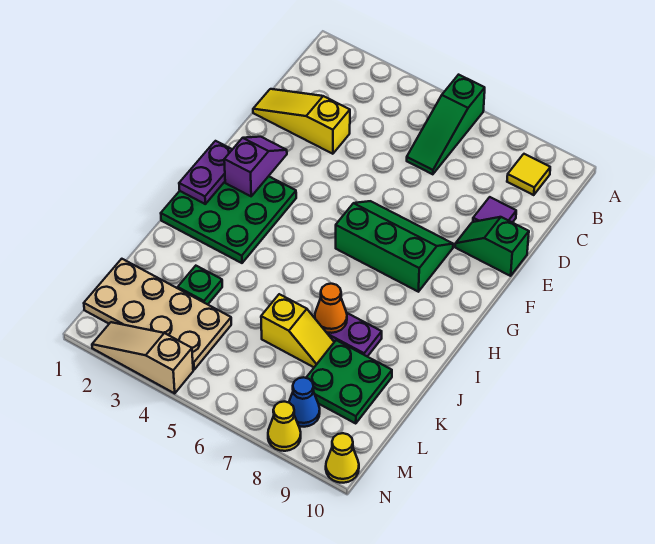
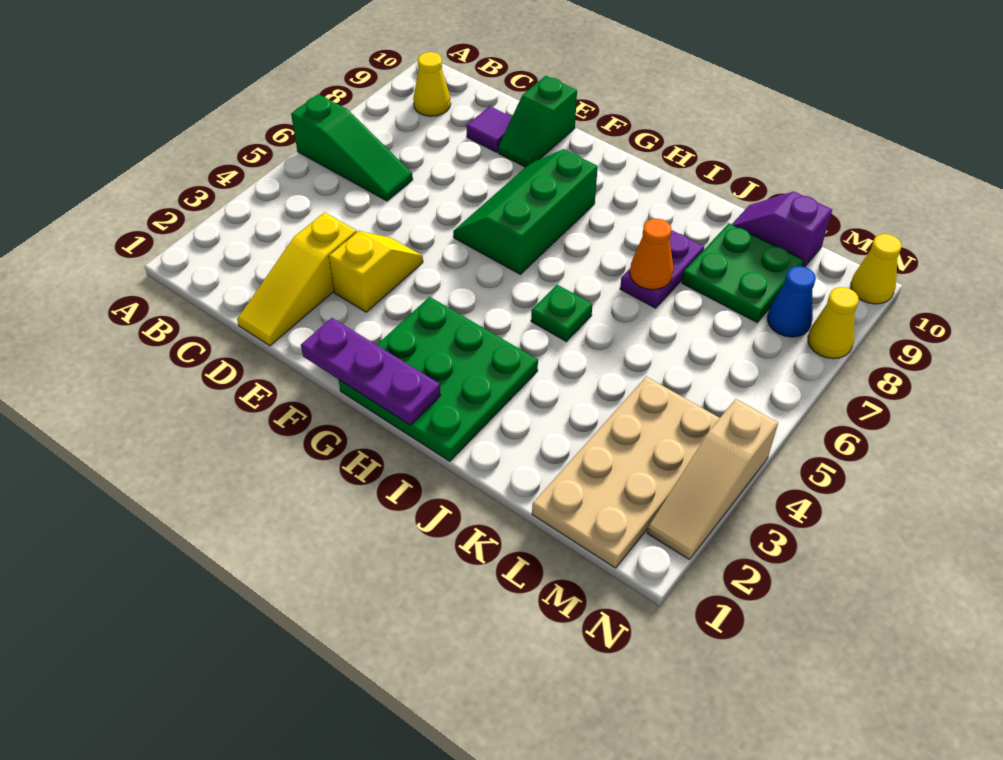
yellow tile B9 level 1 -> yellow cone B9 level 1
purple slope F2:G2 level 2 top G -> purple slope K10:L10 level 1 top L
purple plate G1:H1 level 2 -> purple plate F1:H1 level 2
green plate K3 level 1 -> green plate I5 level 1
yellow slope K6:K7 level 1 top 6 -> yellow slope E3:E4 level 1 top 3

